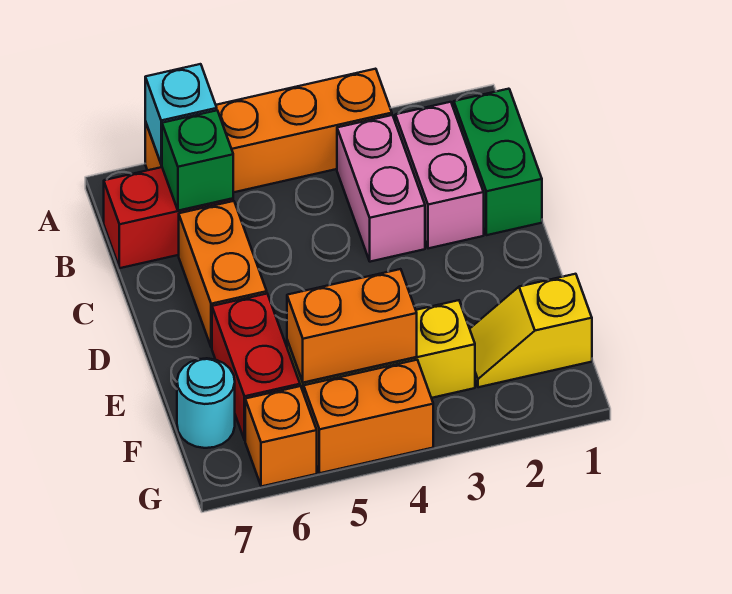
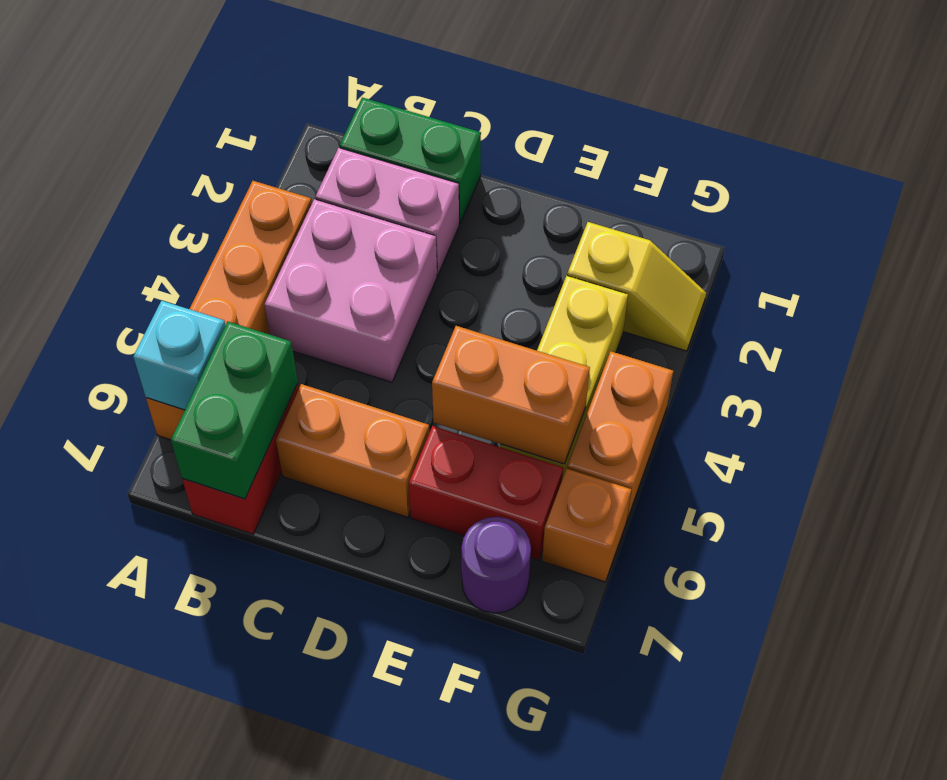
pink brick B3:C3 level 1 -> pink brick B3:C4 level 1
green brick B6 level 2 -> green brick B6:B7 level 2
yellow slope F1:F2 level 1 top 1 -> yellow slope F2:G2 level 1 top F
orange brick F4:F5 level 2 -> orange brick E5:F5 level 2
cyan round brick F7 level 1 -> purple round brick F7 level 1

